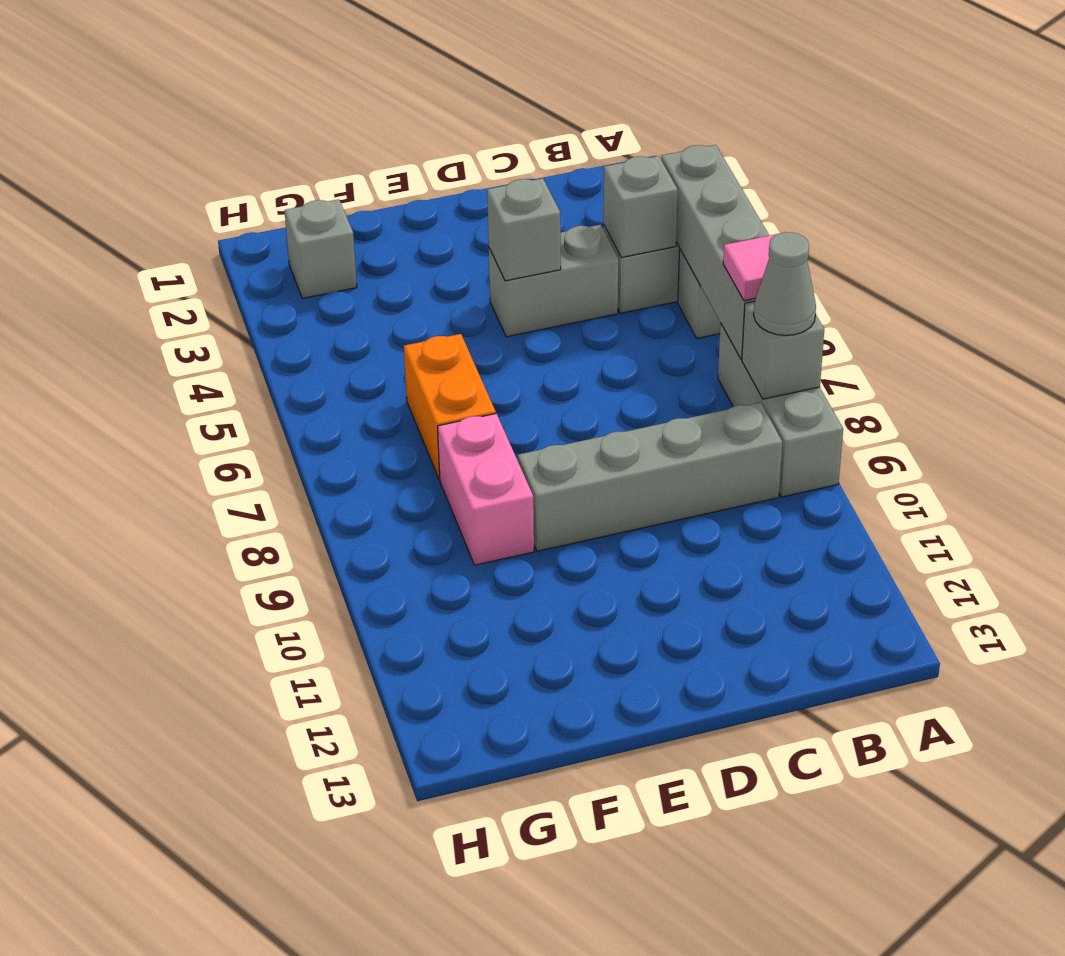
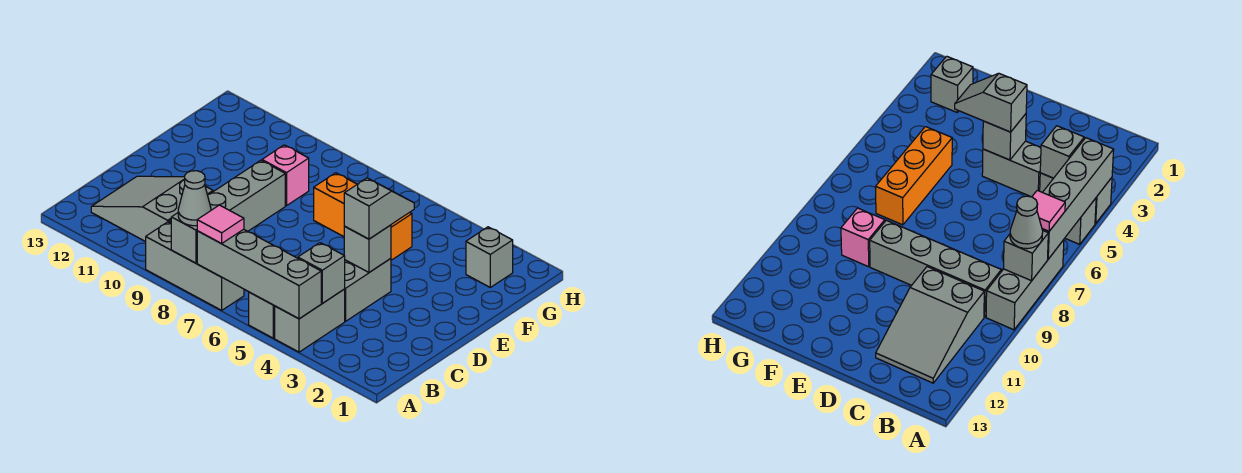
none -> grey slope B10:C12 level 1 top 10
none -> grey slope D4:E4 level 3 top D
orange brick F6:F7 level 1 -> orange brick F5:F7 level 1
pink brick F8:F9 level 1 -> pink brick F9 level 1

